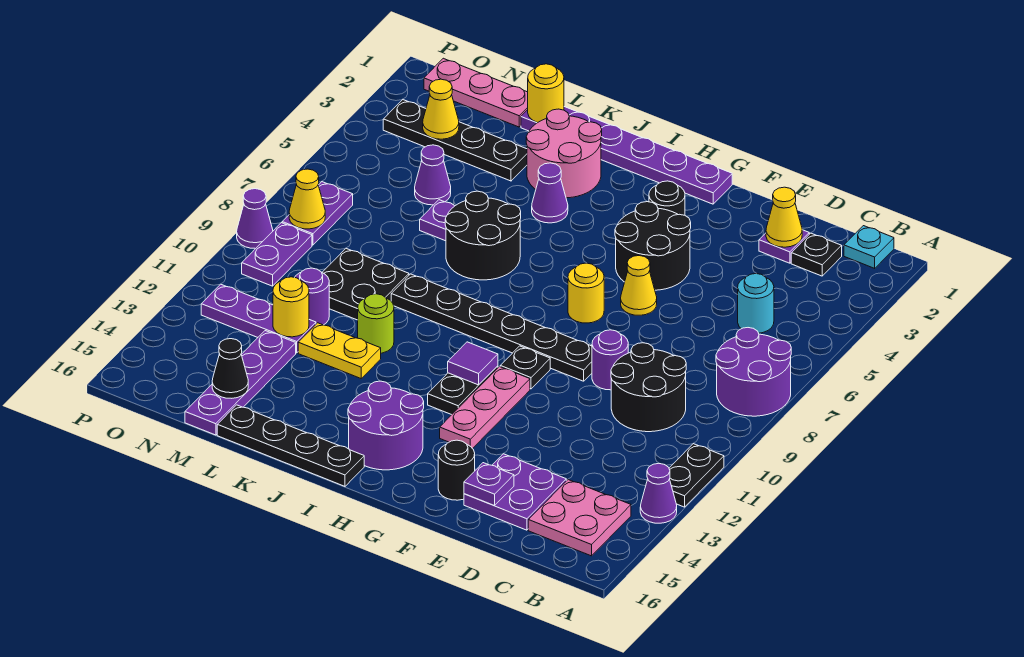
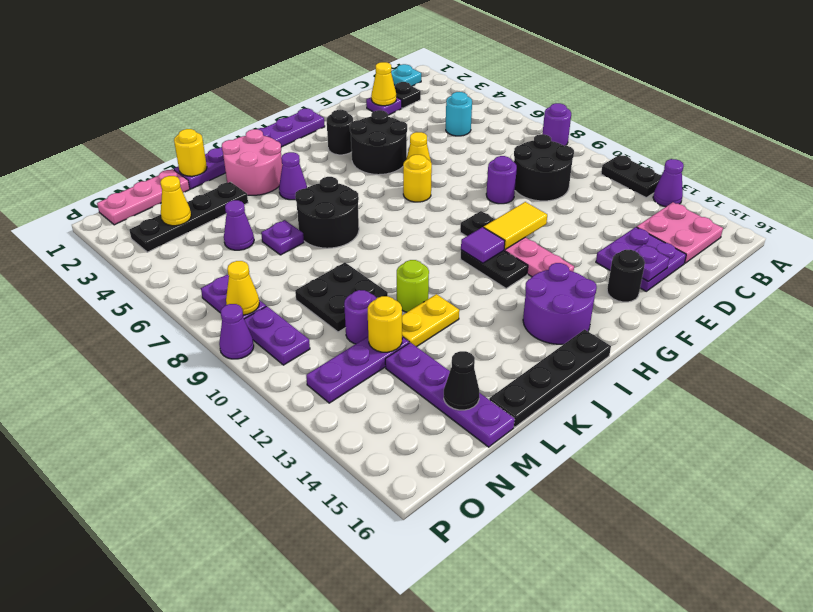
purple round brick A7:B8 level 1 -> purple round brick A8 level 1
black plate F9:K9 level 1 -> none
none -> yellow tile F11:G11 level 2

